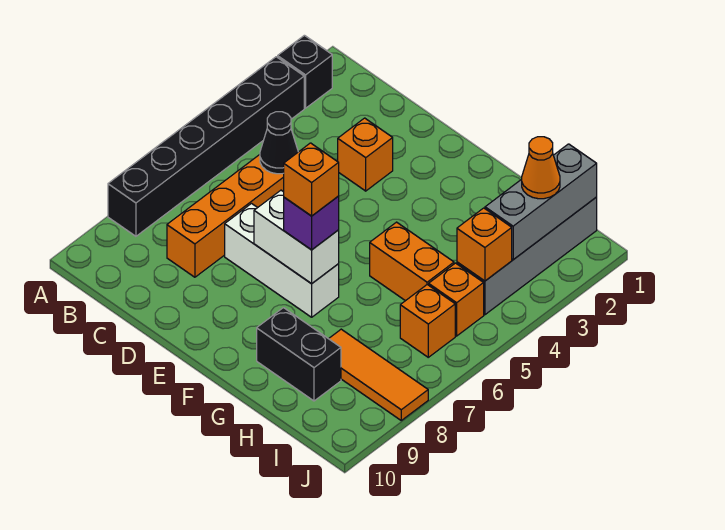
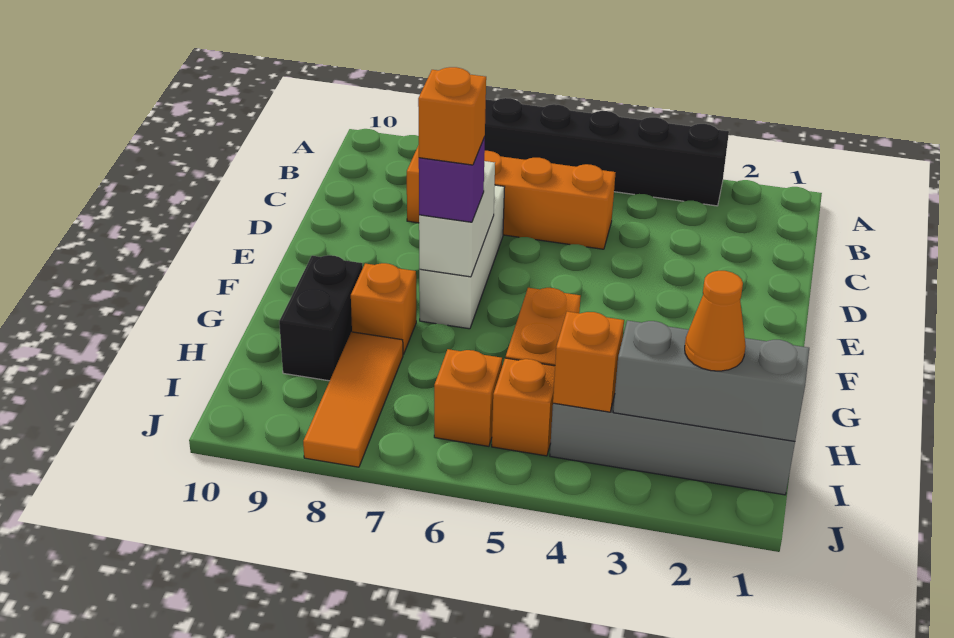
black brick A2 level 1 -> none
black cone C5 level 2 -> none
orange brick D3 level 1 -> orange brick G8 level 1

